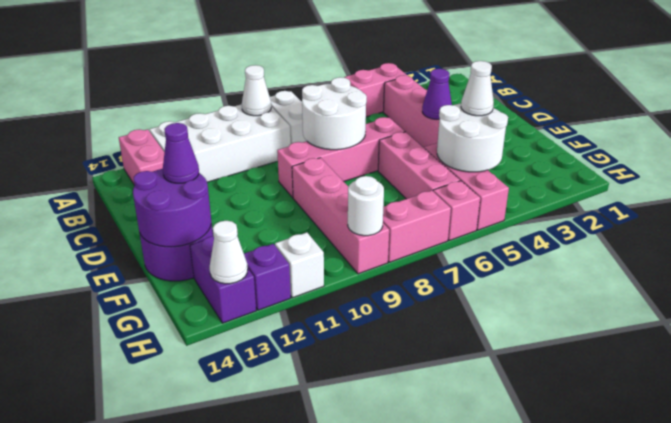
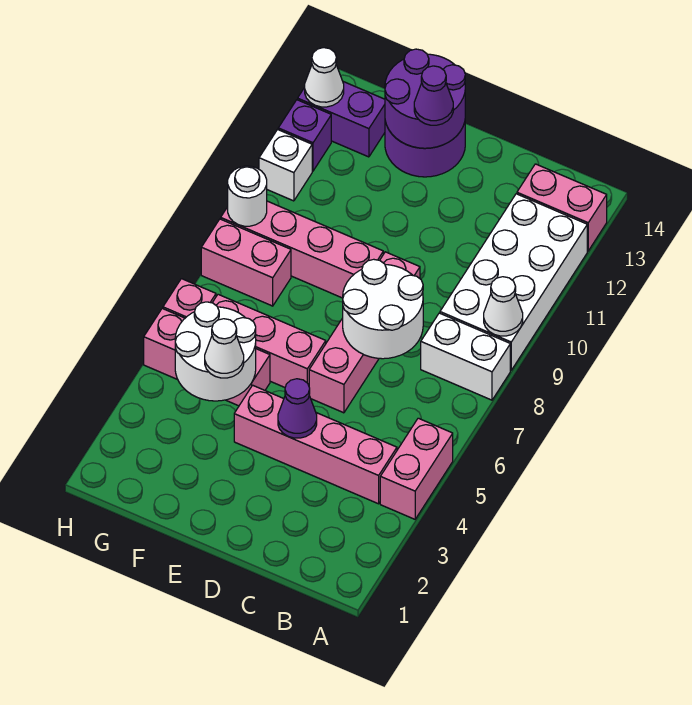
pink brick H7:H8 level 1 -> pink brick G8:H8 level 1

